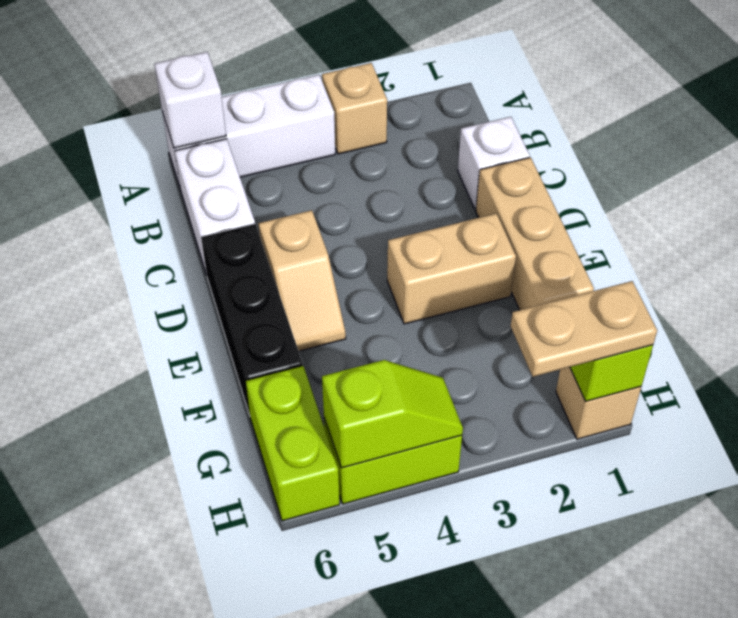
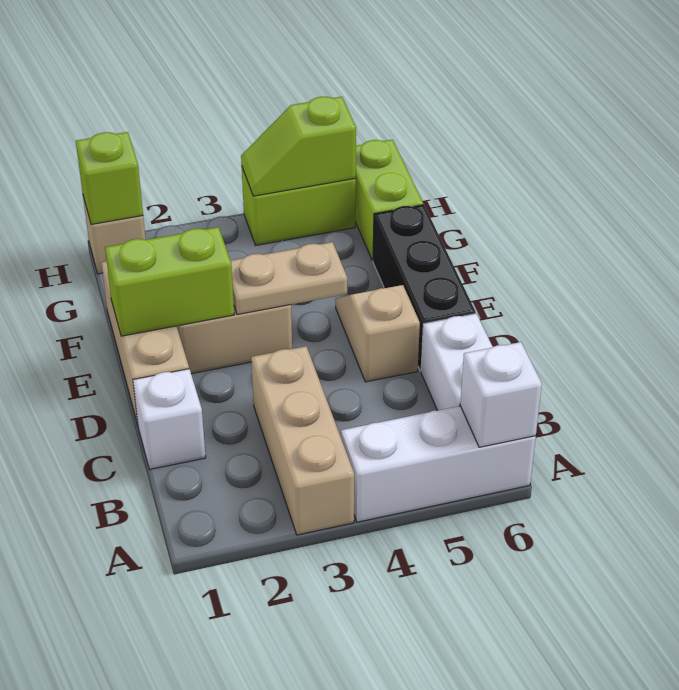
tan brick A3 level 1 -> tan brick A3:C3 level 1
none -> lime brick E1:E2 level 2
tan plate H1:H2 level 3 -> tan plate E3:E4 level 2

